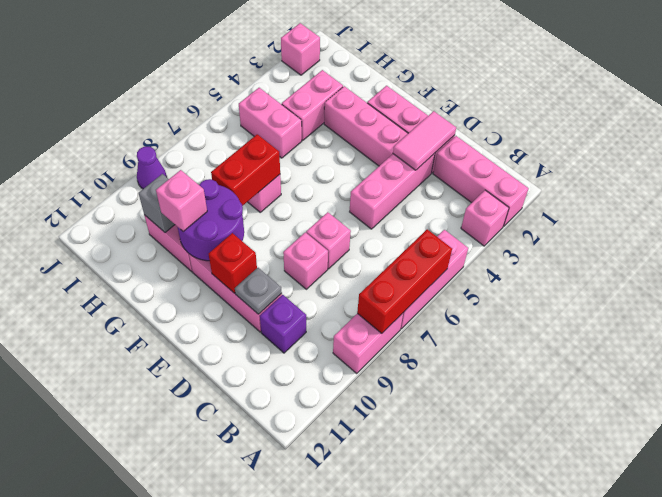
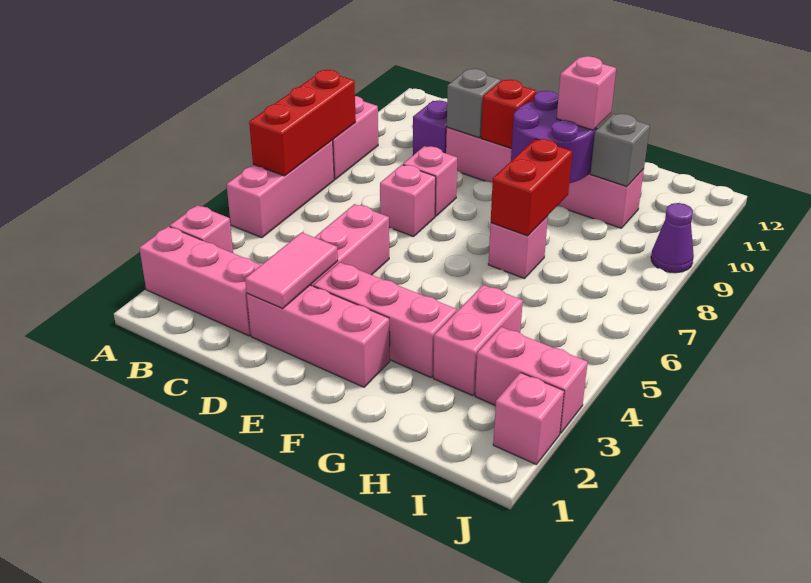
grey plate D10 level 2 -> grey brick D10 level 2
pink brick H5:I5 level 1 -> pink brick I3:J3 level 1

